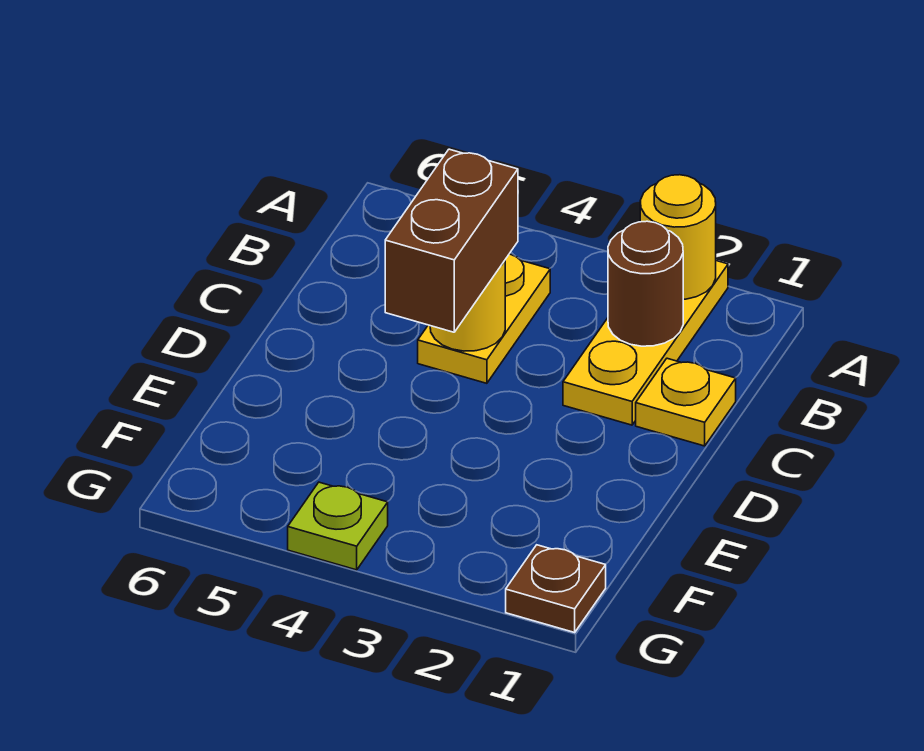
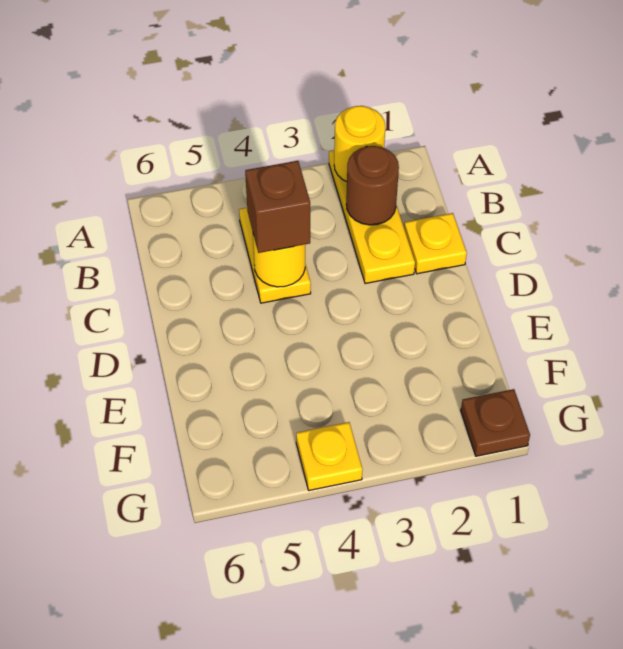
brown brick C4:D4 level 3 -> brown brick C4 level 3
lime plate G4 level 1 -> yellow plate G4 level 1

